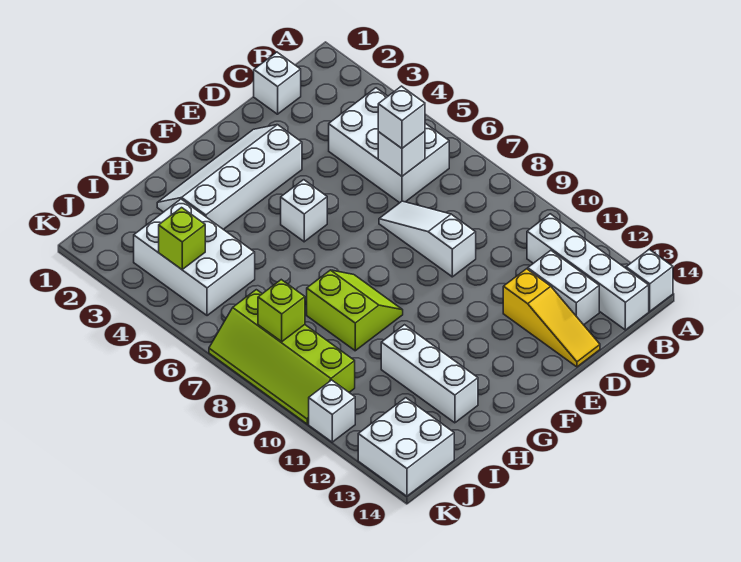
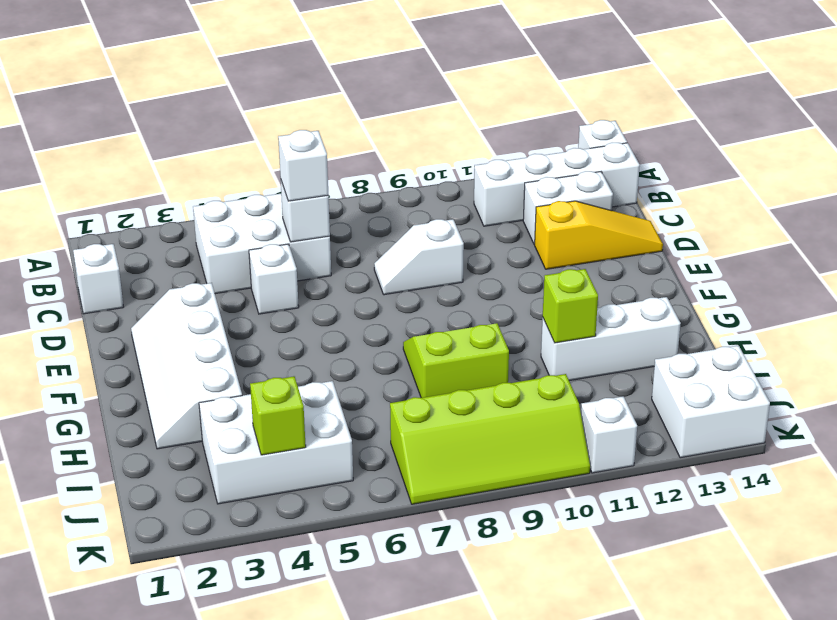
white slope D7:D9 level 1 top 9 -> white slope D8:D9 level 1 top 9
white brick F5 level 1 -> white brick D5 level 1
lime brick J8 level 2 -> lime brick H11 level 2

